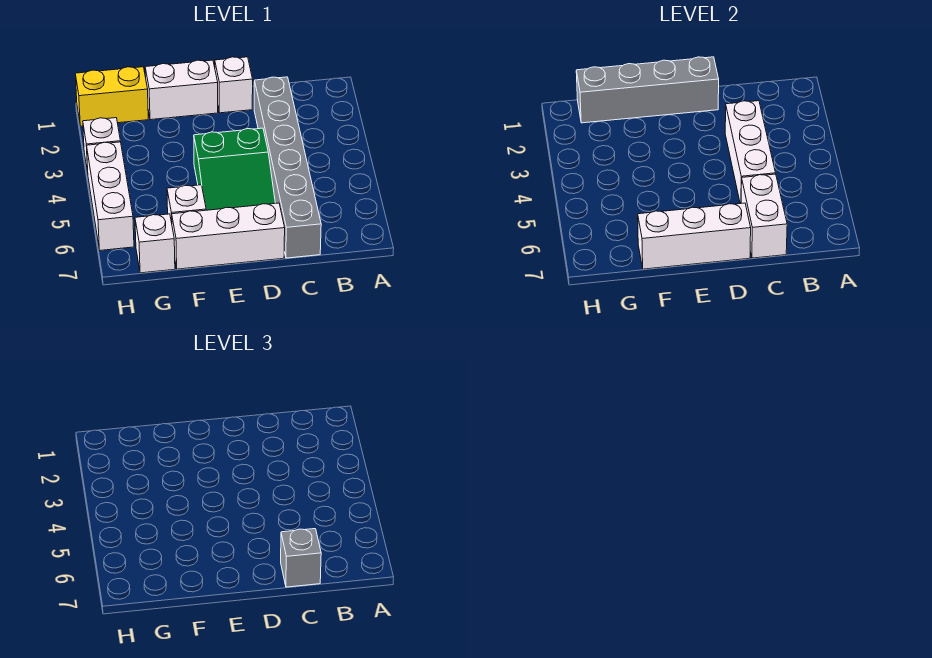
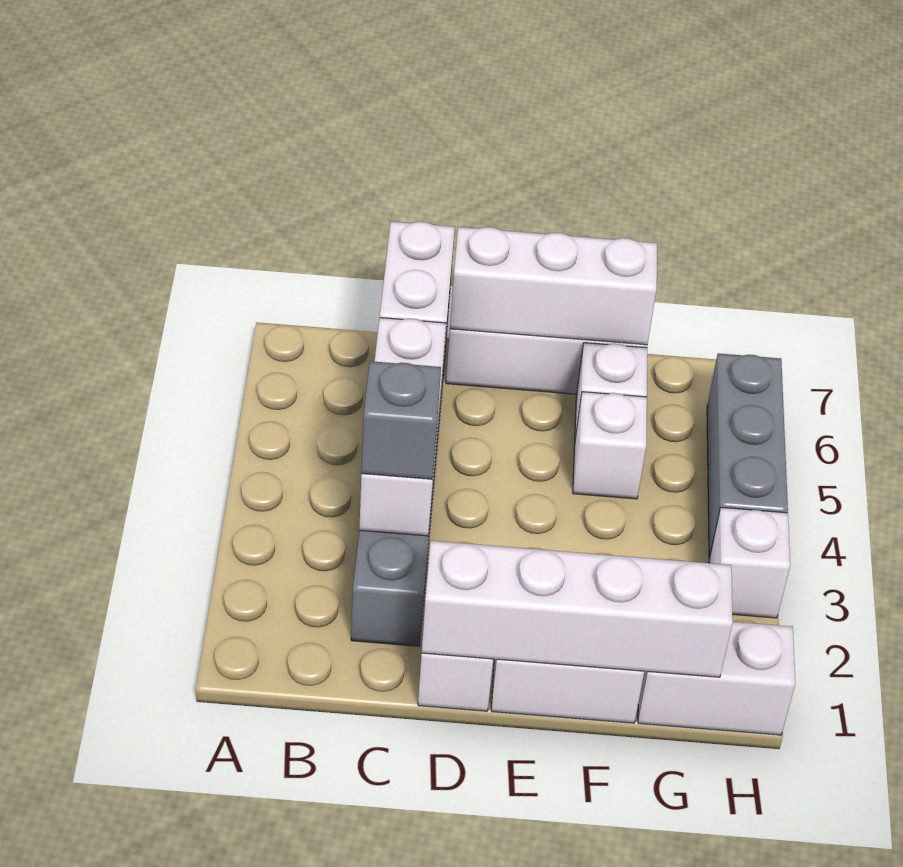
grey brick C7 level 3 -> grey brick C3 level 3
grey brick D1:G1 level 2 -> white brick D1:G1 level 2
green slope D4:E6 level 1 top 4 -> none
yellow brick G1:H1 level 1 -> white brick G1:H1 level 1
white brick G7 level 1 -> white brick F5 level 1
white brick H4:H6 level 1 -> grey brick H4:H6 level 1

